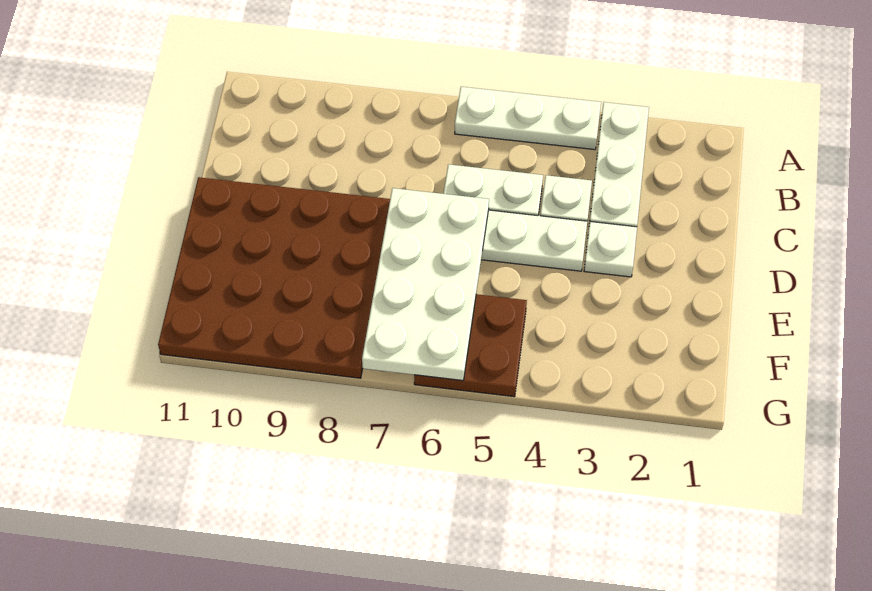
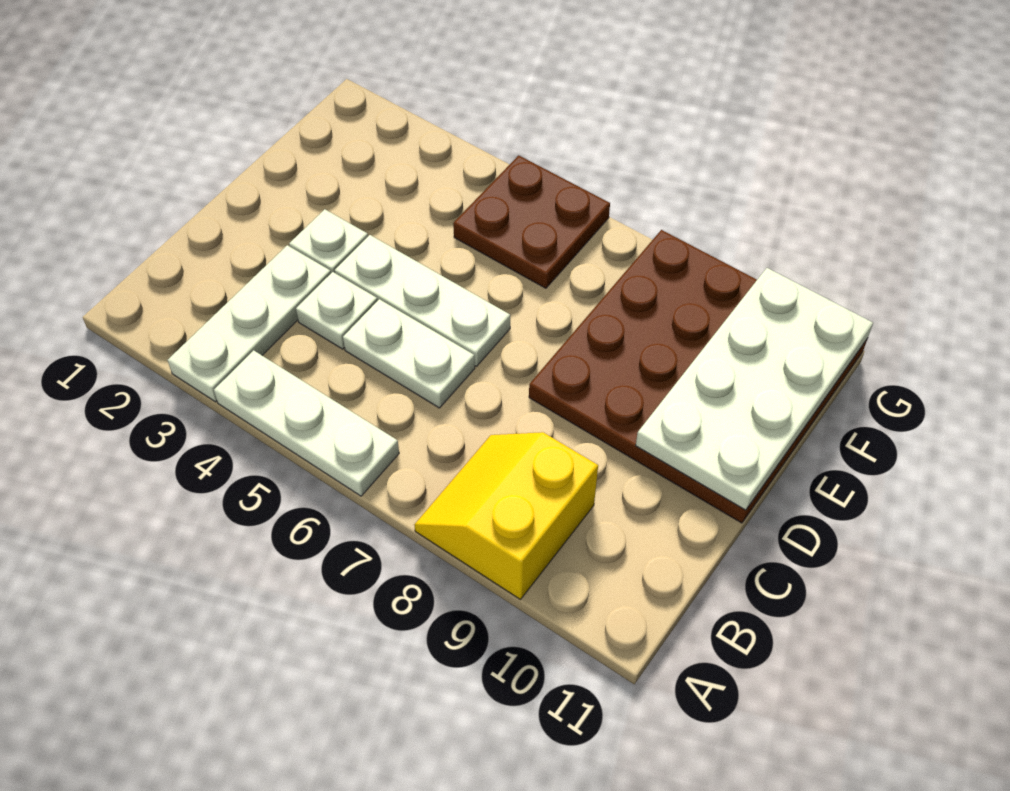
none -> yellow slope A8:B9 level 1 top 9
white plate D6:G7 level 2 -> white plate D10:G11 level 2

